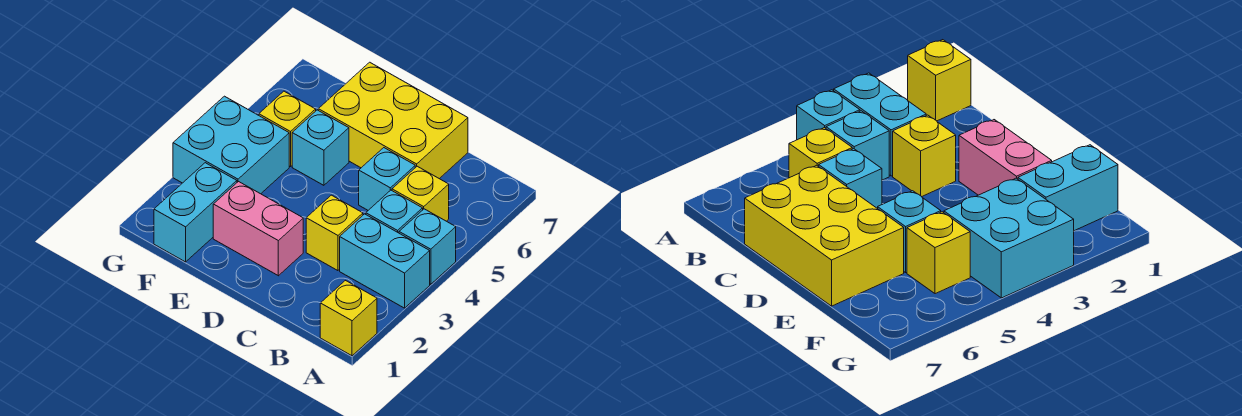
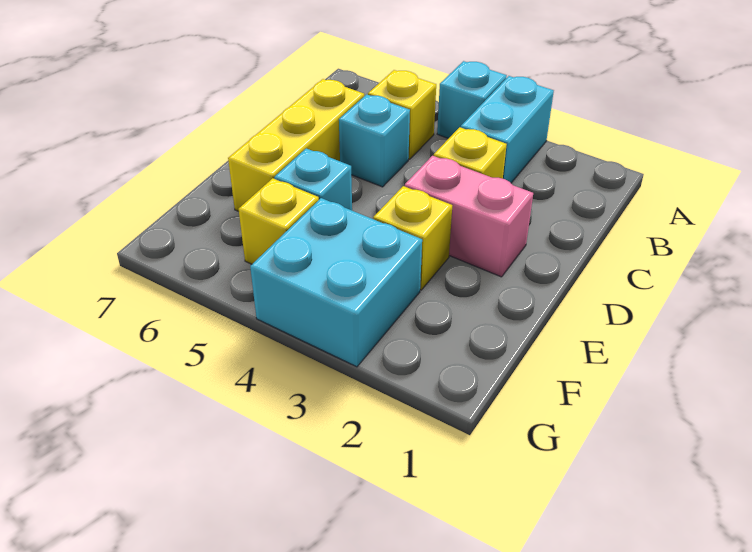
yellow brick A1 level 1 -> yellow brick E3 level 1
cyan brick B4 level 1 -> none
yellow brick C6:E7 level 1 -> yellow brick C6:E6 level 1
pink brick D2:E2 level 1 -> pink brick D2:D3 level 1
cyan brick F1:F2 level 1 -> none

